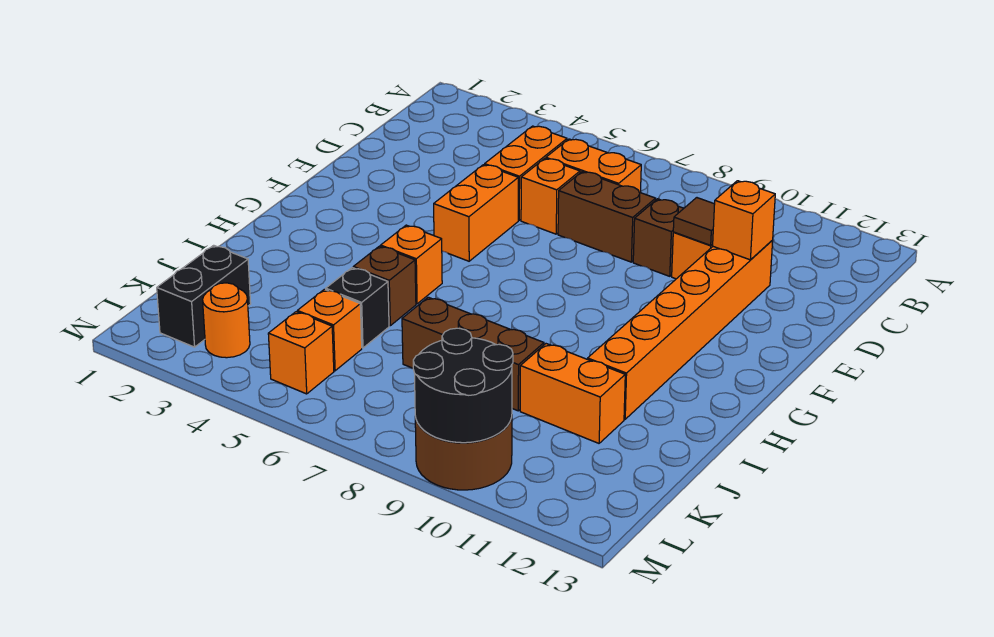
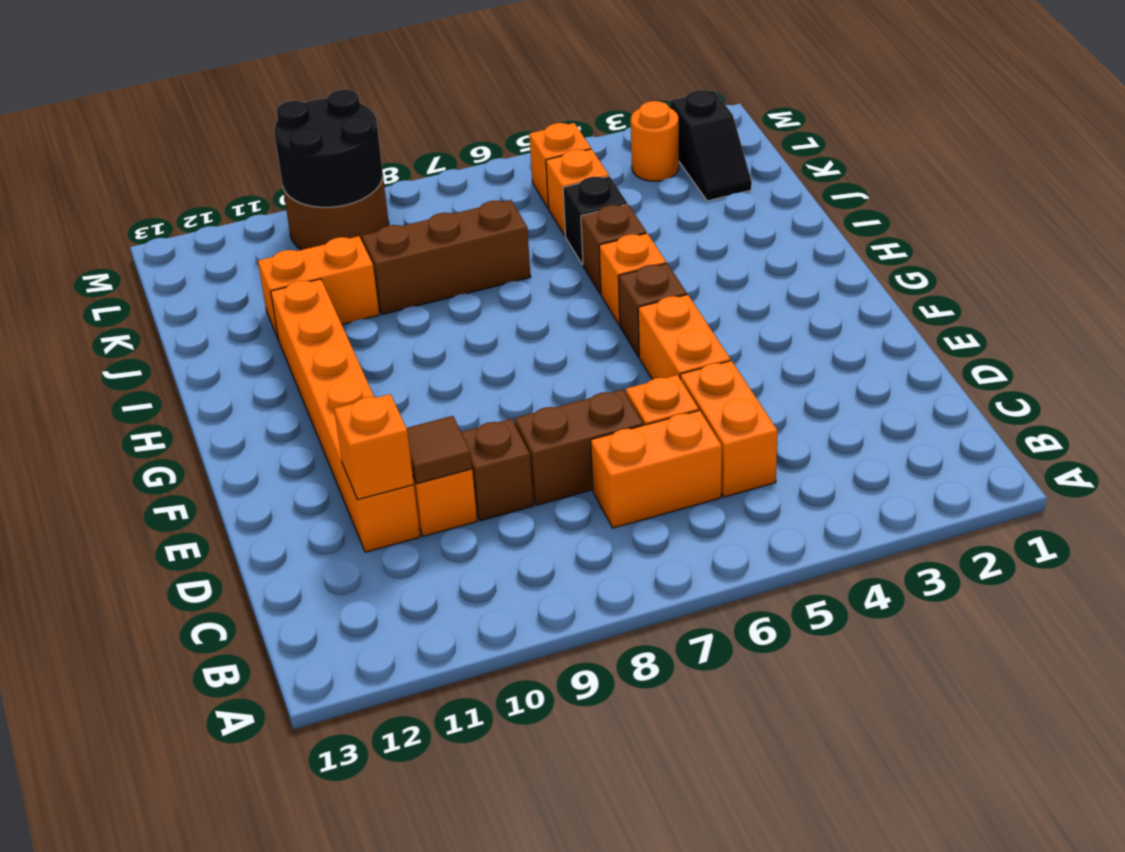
none -> brown brick G5 level 1
black brick K2:L2 level 1 -> black slope K2:L2 level 1 top L

